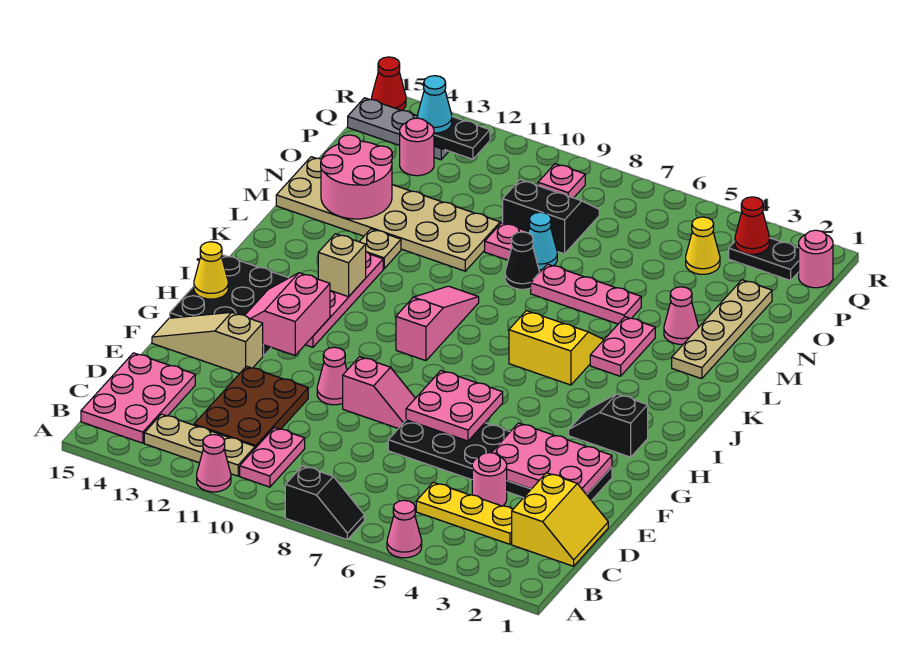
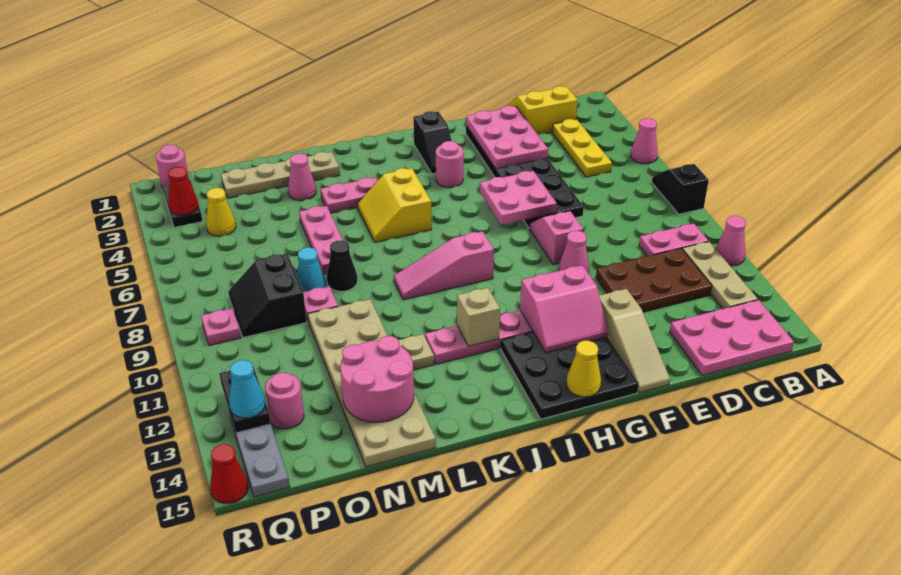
pink round brick D4 level 1 -> pink round brick H4 level 1

